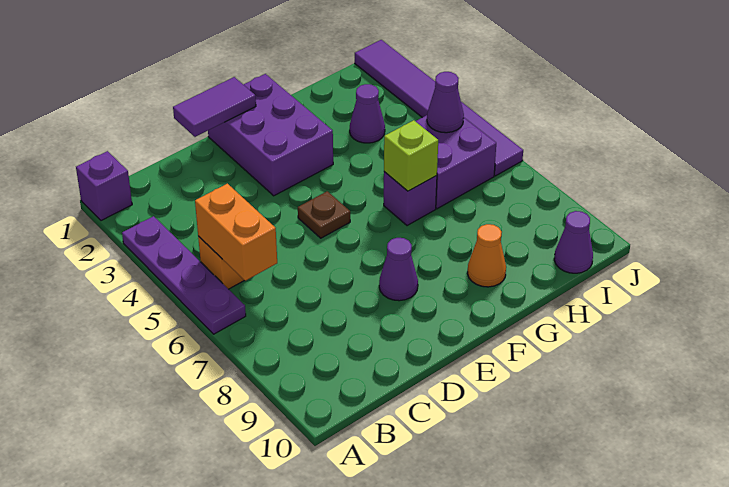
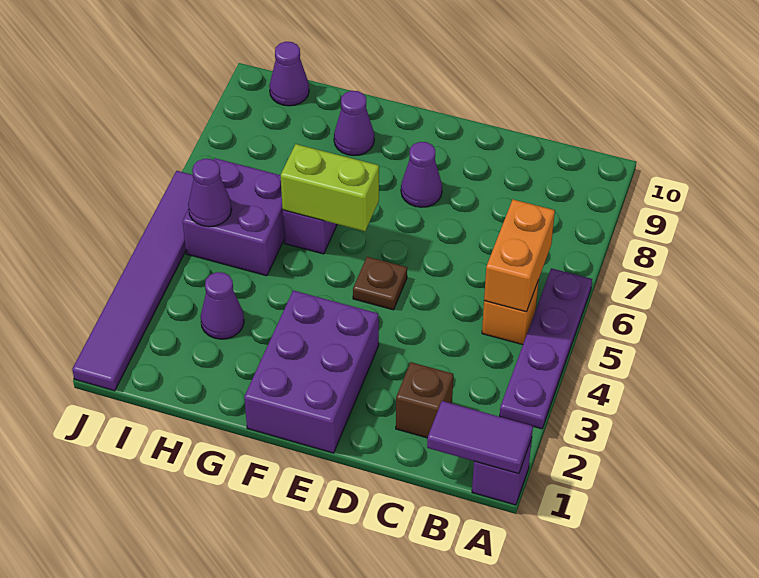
none -> brown brick C2 level 1
purple tile D1:E1 level 2 -> purple tile A1:B1 level 2
lime brick G6 level 2 -> lime brick F6:G6 level 2
orange cone G9 level 1 -> purple cone G9 level 1

